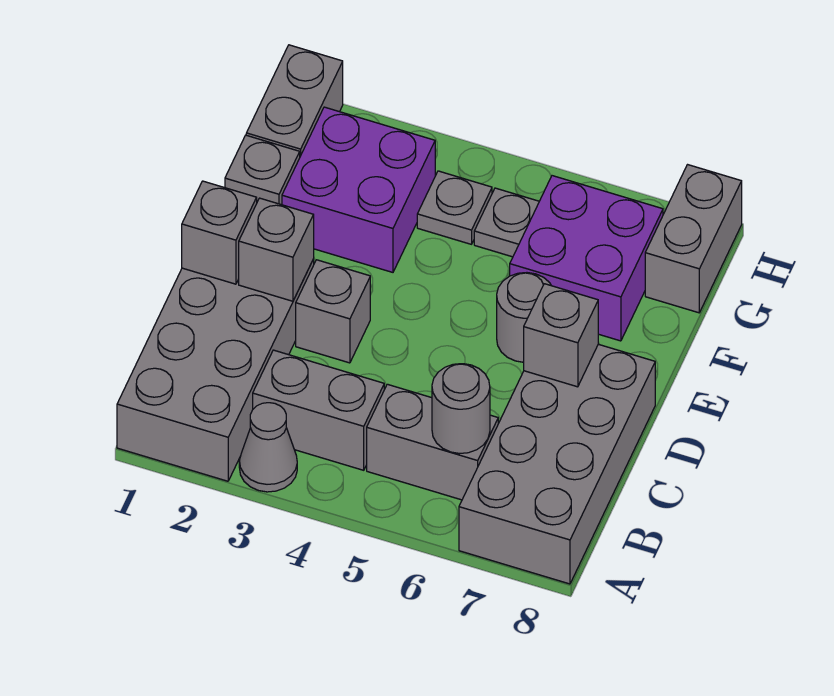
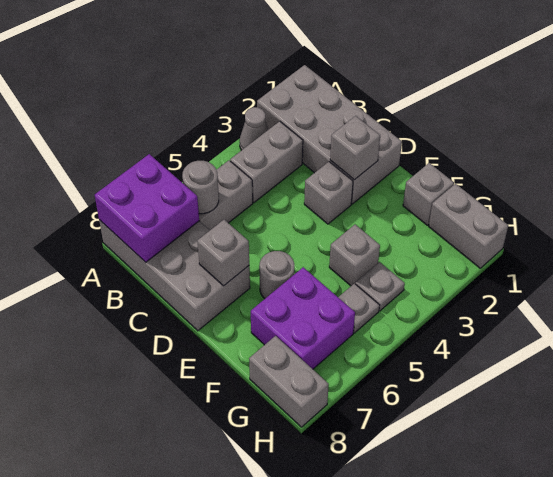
grey brick D1 level 2 -> grey brick F4 level 1
purple brick F2:G3 level 1 -> purple brick A7:B8 level 2

